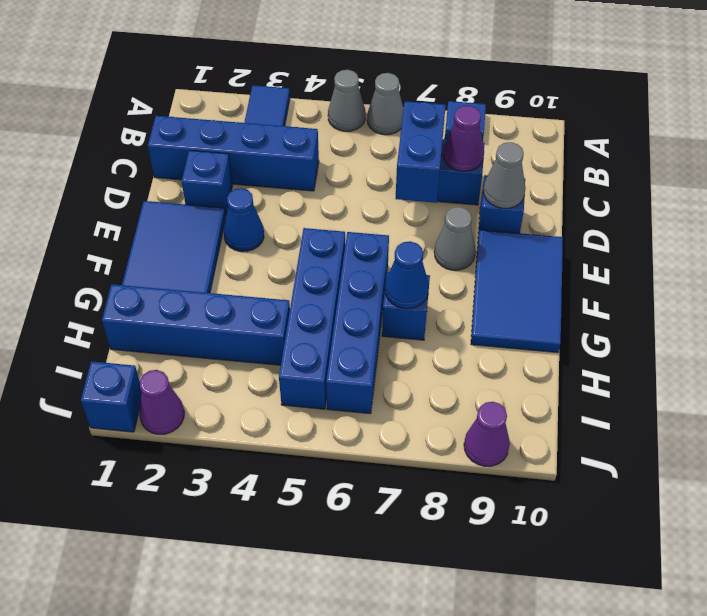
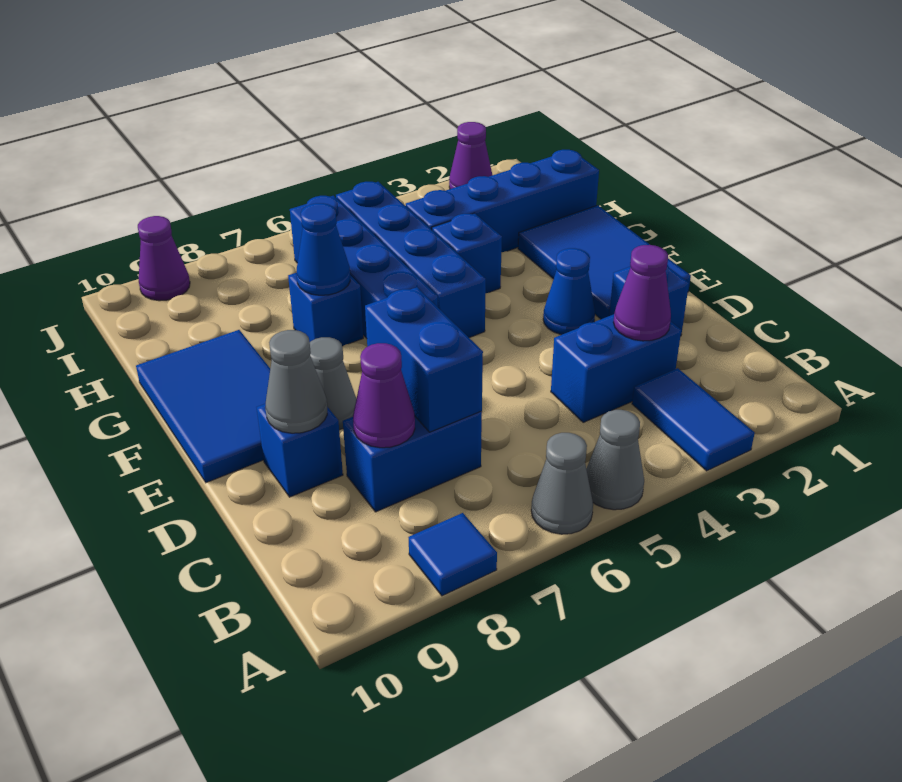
blue brick C1:C4 level 1 -> blue brick C3:C4 level 1
none -> purple cone C3 level 2
blue brick J1 level 1 -> blue brick G4 level 1

